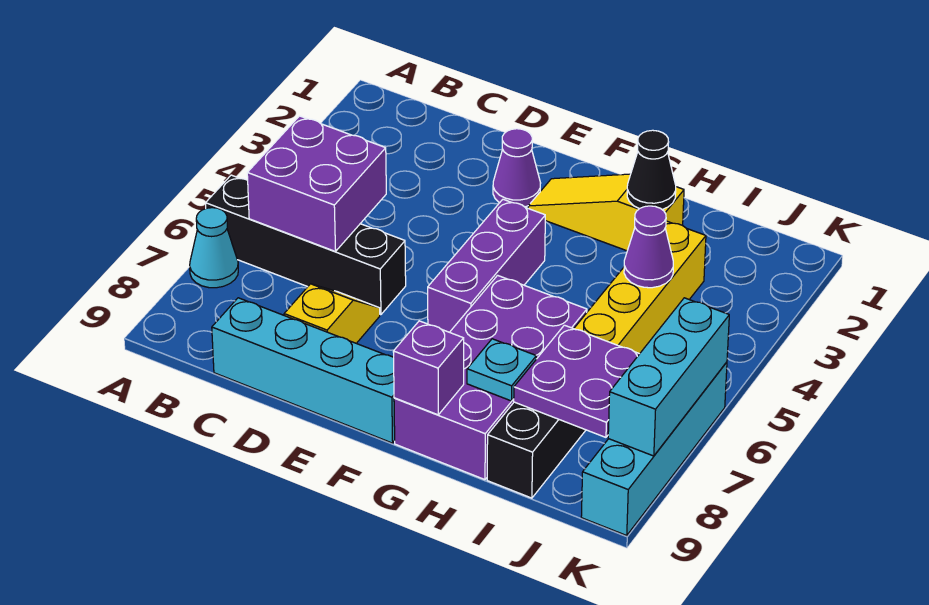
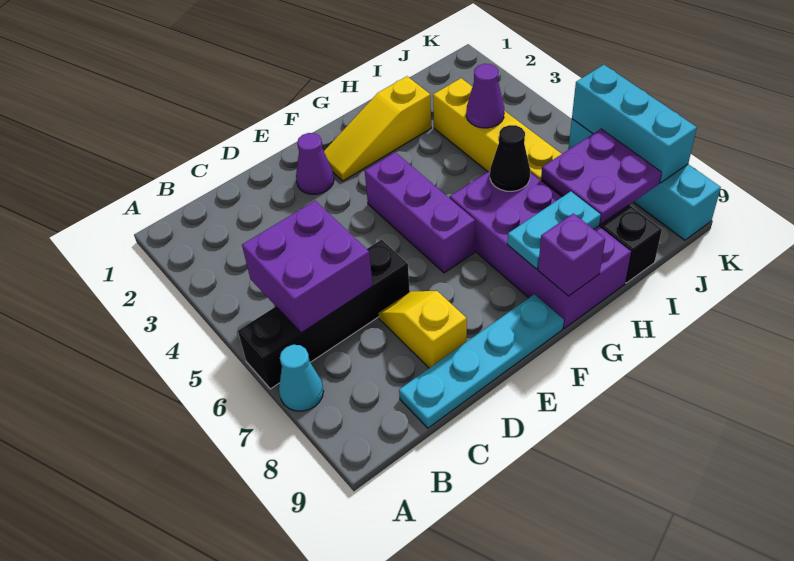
cyan brick C9:F9 level 1 -> cyan plate C9:F9 level 1
black cone H2 level 2 -> black cone H6 level 2
cyan plate H8 level 2 -> cyan plate G8:H8 level 2

